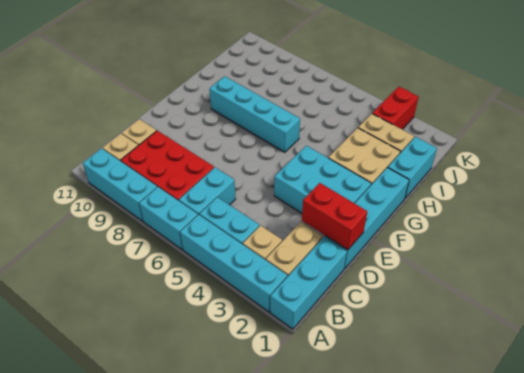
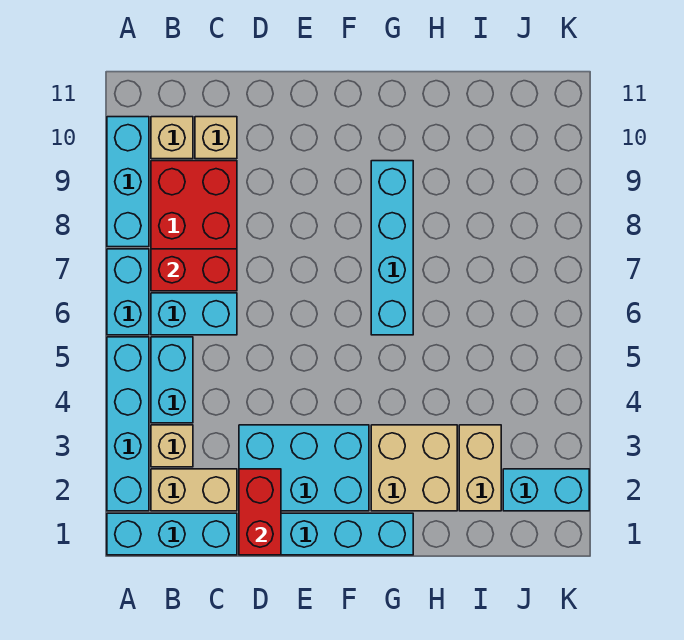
cyan brick E2:F4 level 1 -> cyan brick D2:F3 level 1
cyan brick H1:I1 level 1 -> cyan brick J2:K2 level 1
red brick J3:K3 level 1 -> red brick B7:C7 level 2

